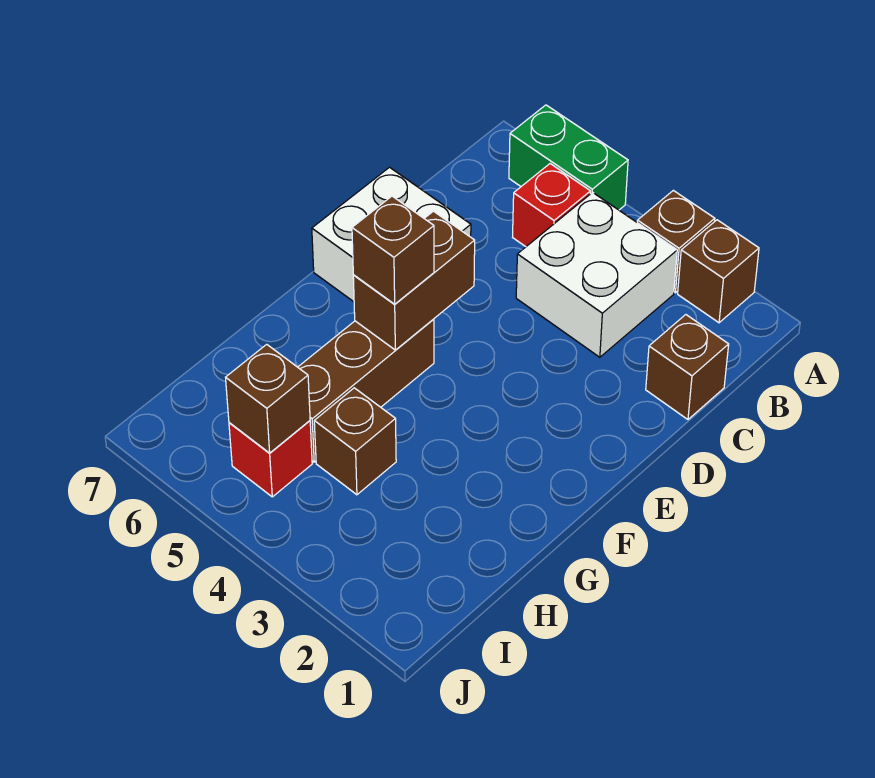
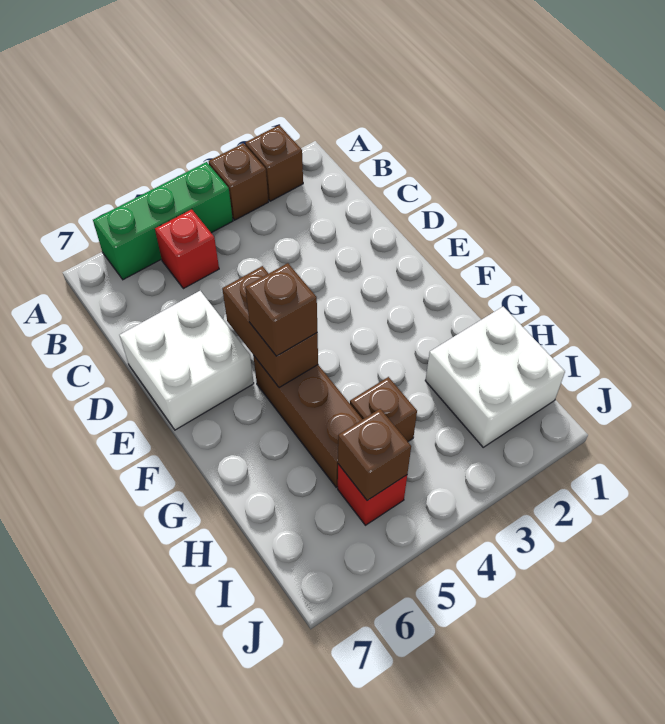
green brick A5:A6 level 1 -> green brick A4:A6 level 1
white brick B3:C4 level 1 -> white brick H1:I2 level 1
brown brick C1 level 1 -> none

